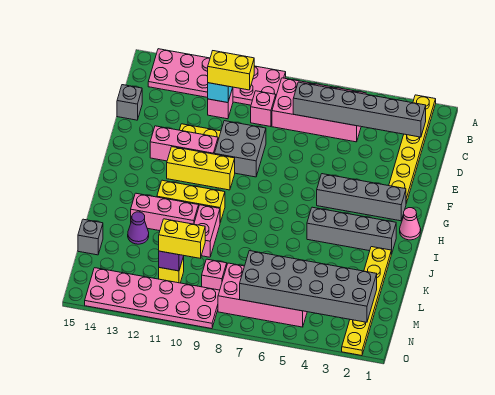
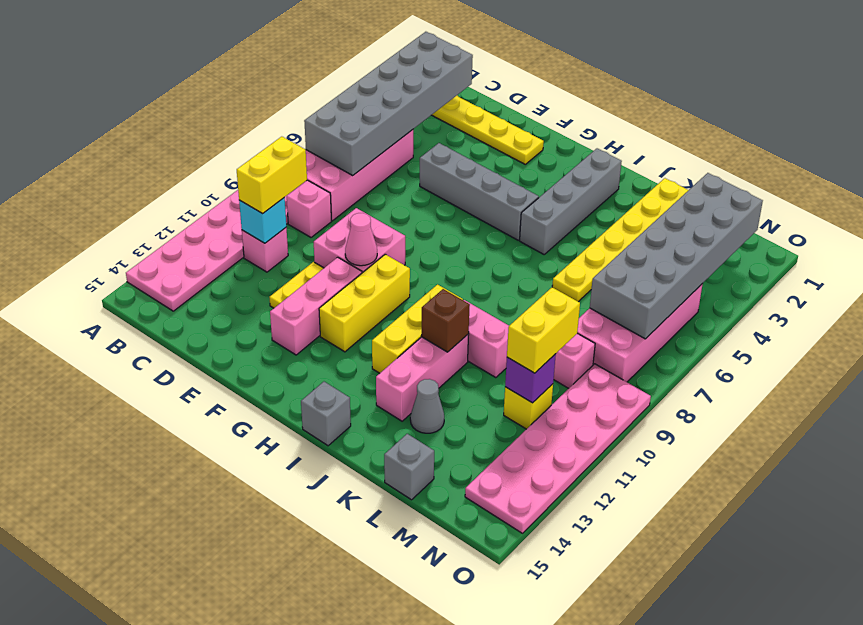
grey brick C2:C7 level 2 -> grey brick B2:C7 level 2
grey brick D15 level 1 -> grey brick I15 level 1
grey brick E9:F10 level 1 -> pink brick E9:F10 level 1
grey brick G2:G5 level 1 -> grey brick E5:H5 level 1
pink cone H1 level 1 -> pink cone F10 level 2
yellow plate J2:O2 level 1 -> yellow plate K1:K6 level 1
none -> brown brick J11 level 2
purple cone K13 level 1 -> grey cone K13 level 1

